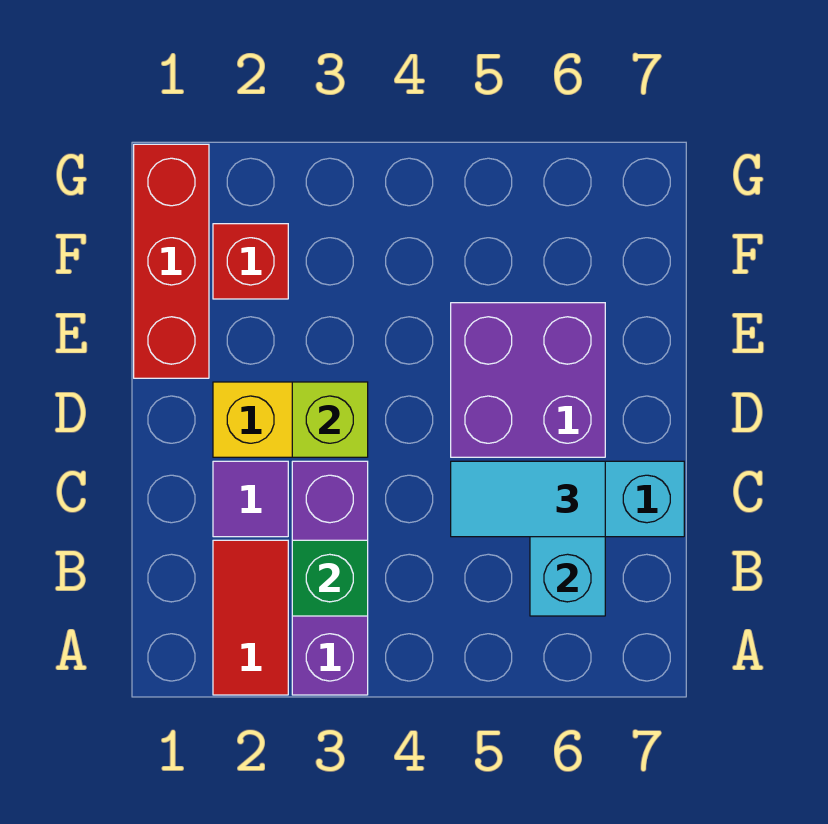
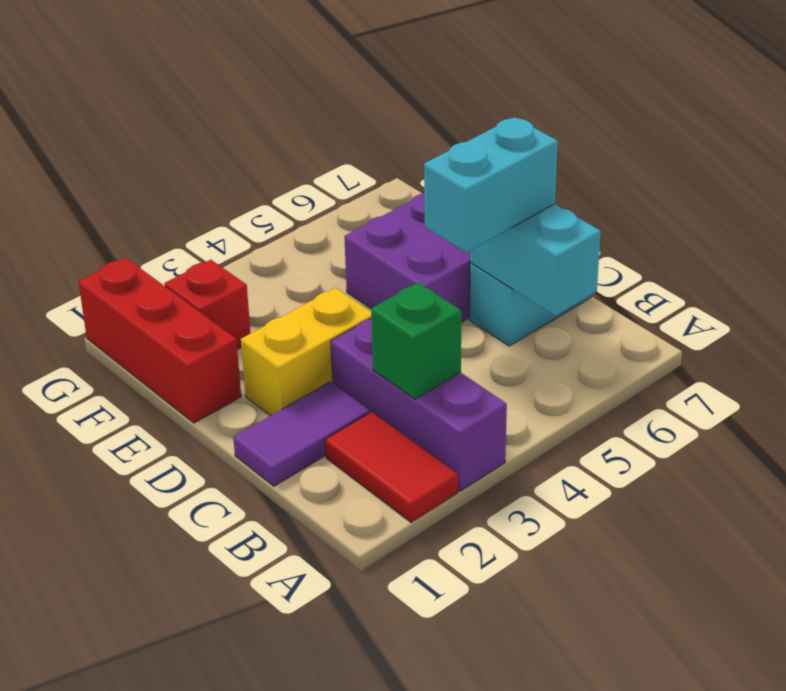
purple tile C2 level 1 -> purple tile C1:C2 level 1
cyan tile C5:C6 level 3 -> cyan brick C5:C6 level 3
lime brick D3 level 2 -> none

